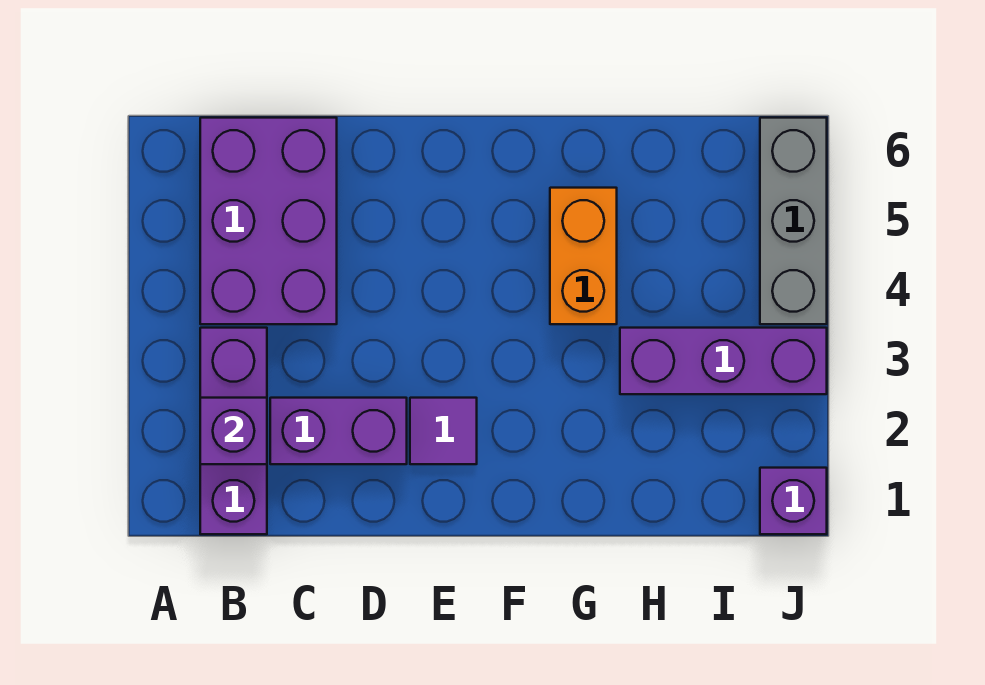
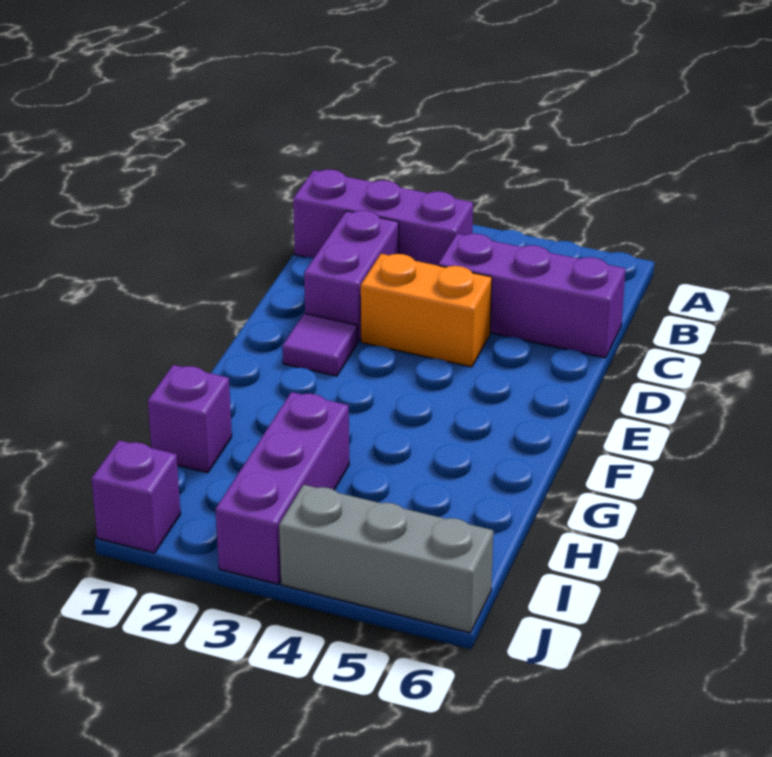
purple brick B2 level 2 -> purple brick H1 level 1
purple brick B4:C6 level 1 -> purple brick C4:C6 level 1
orange brick G4:G5 level 1 -> orange brick D3:D4 level 1

